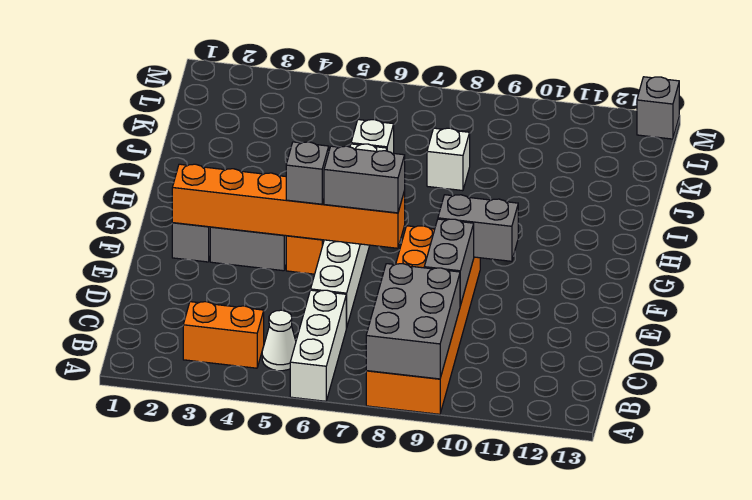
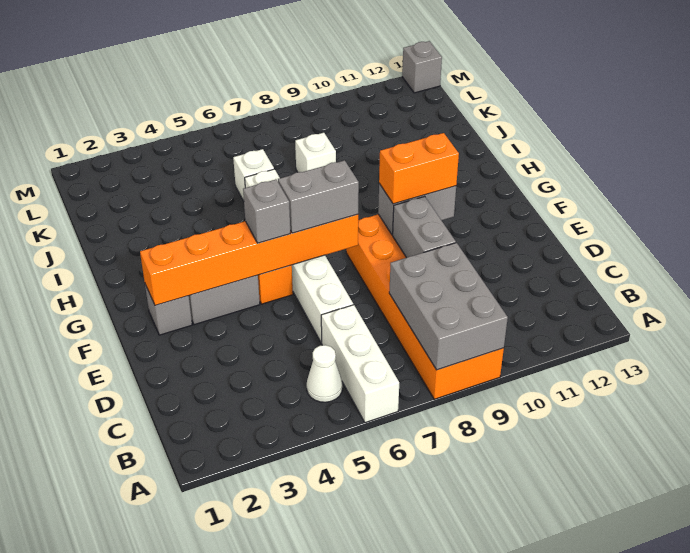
orange brick B3:B4 level 1 -> orange brick F9:F10 level 3

